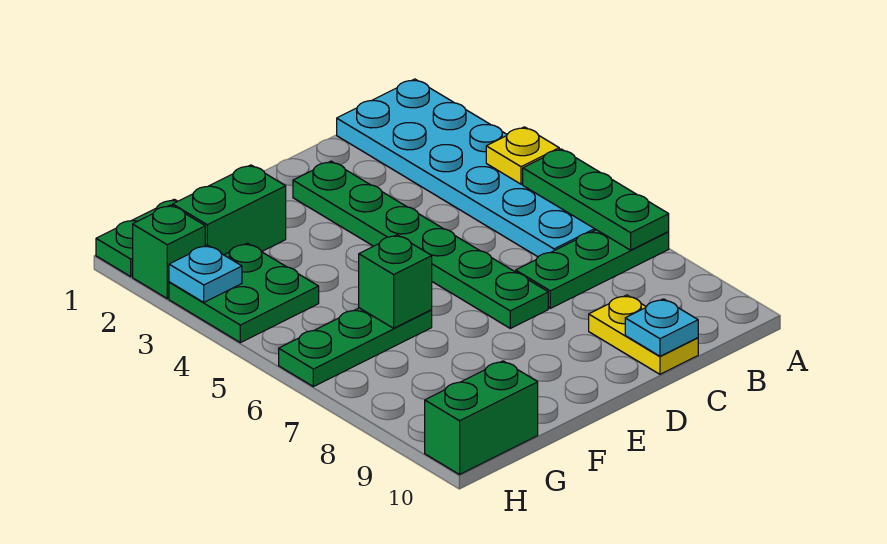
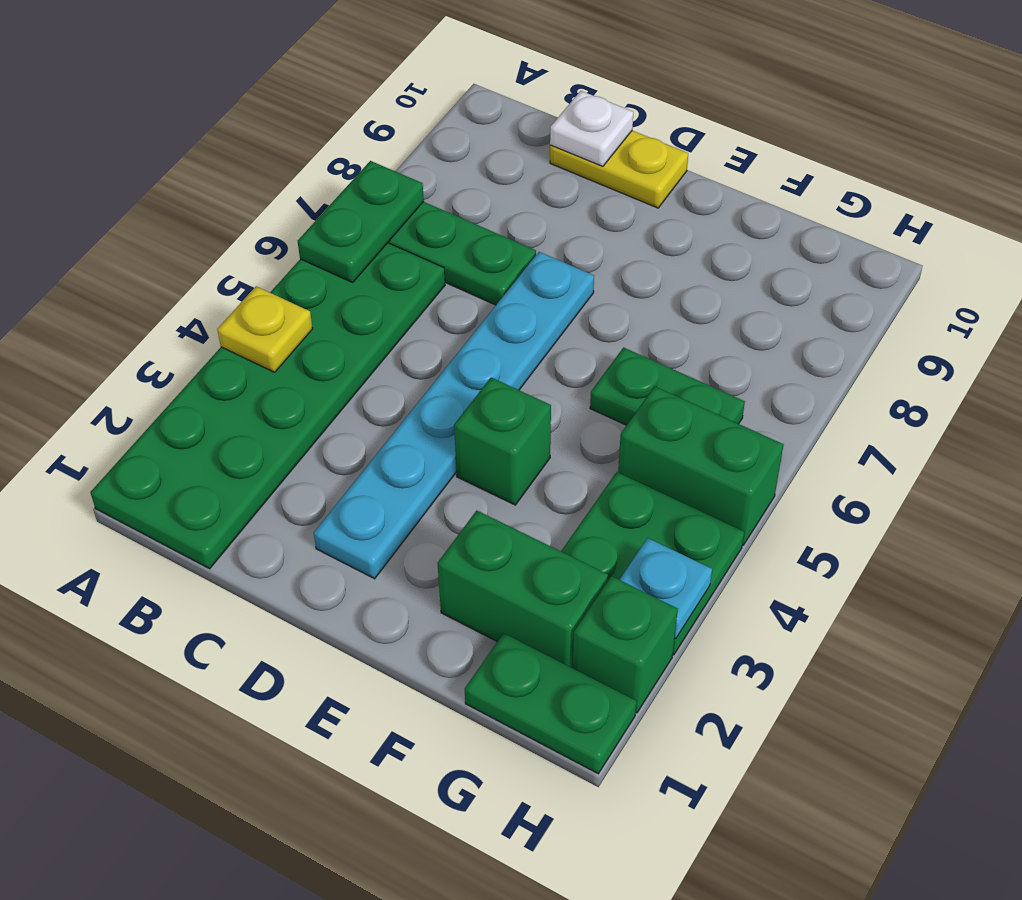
cyan plate A1:B6 level 1 -> green plate A1:B6 level 1
green plate A5:A7 level 2 -> green plate A6:A7 level 2
yellow plate C9:C10 level 1 -> yellow plate C10:D10 level 1
cyan plate C10 level 2 -> white plate C10 level 2
green plate D2:D7 level 1 -> cyan plate D2:D7 level 1
green plate F6:H6 level 1 -> green plate F6:G6 level 1
green brick F6 level 2 -> green brick E4 level 1
green brick G10:H10 level 1 -> green brick G5:H5 level 1

